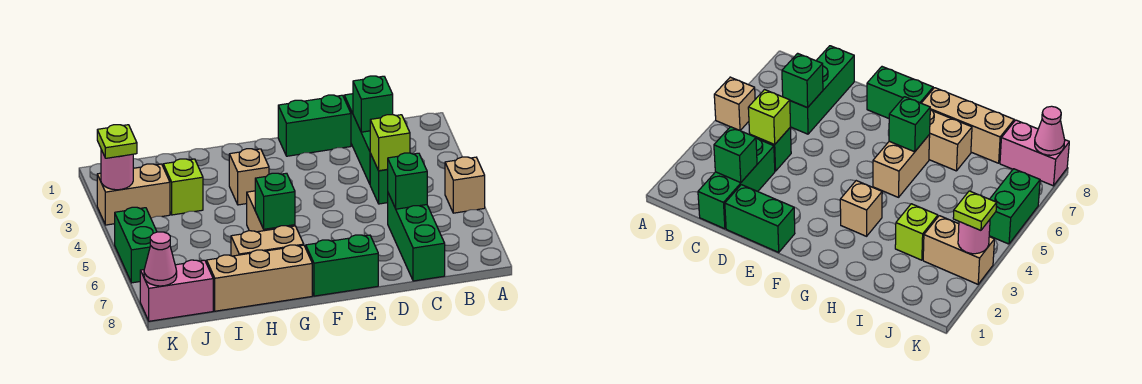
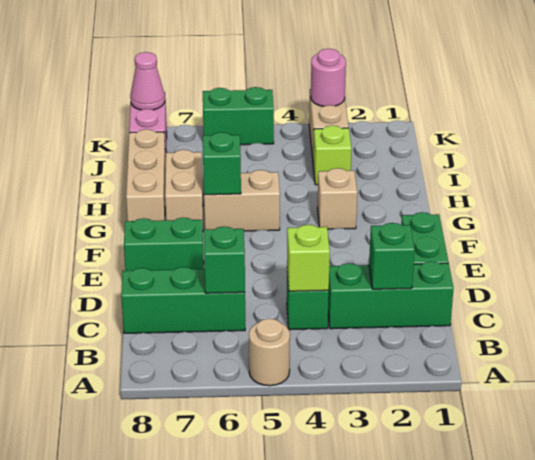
tan brick A5 level 1 -> tan round brick A5 level 1
green brick E8:F8 level 1 -> green brick E7:E8 level 1
lime plate K3 level 3 -> none

